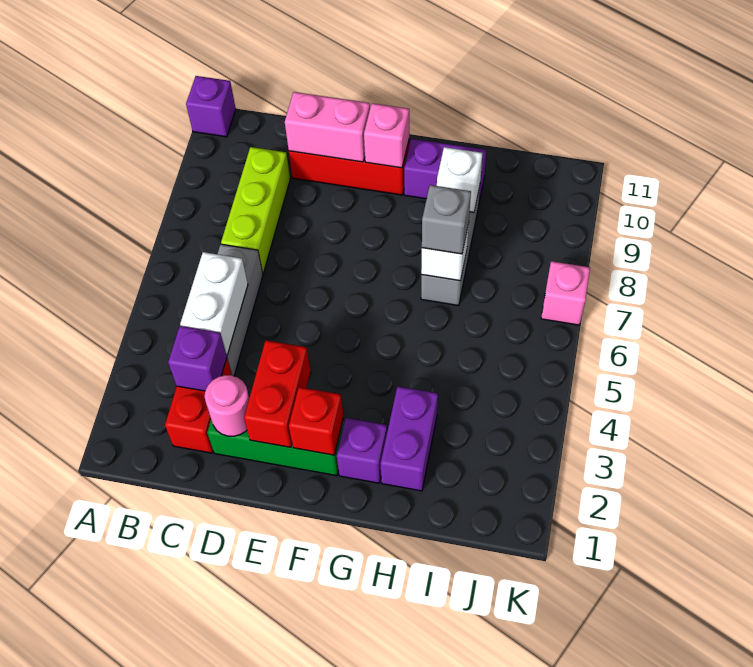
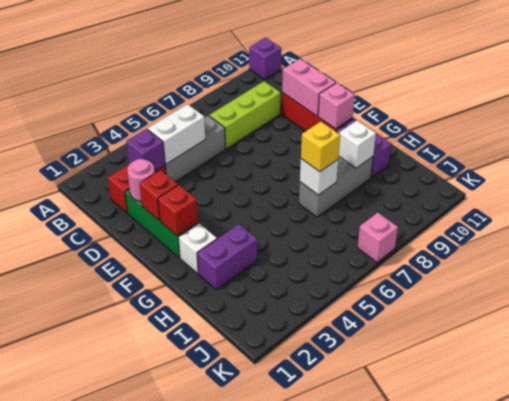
red brick E2:E3 level 2 -> red brick E2 level 2
purple brick G2 level 1 -> white brick G2 level 1
grey brick H7 level 3 -> yellow brick H7 level 3

